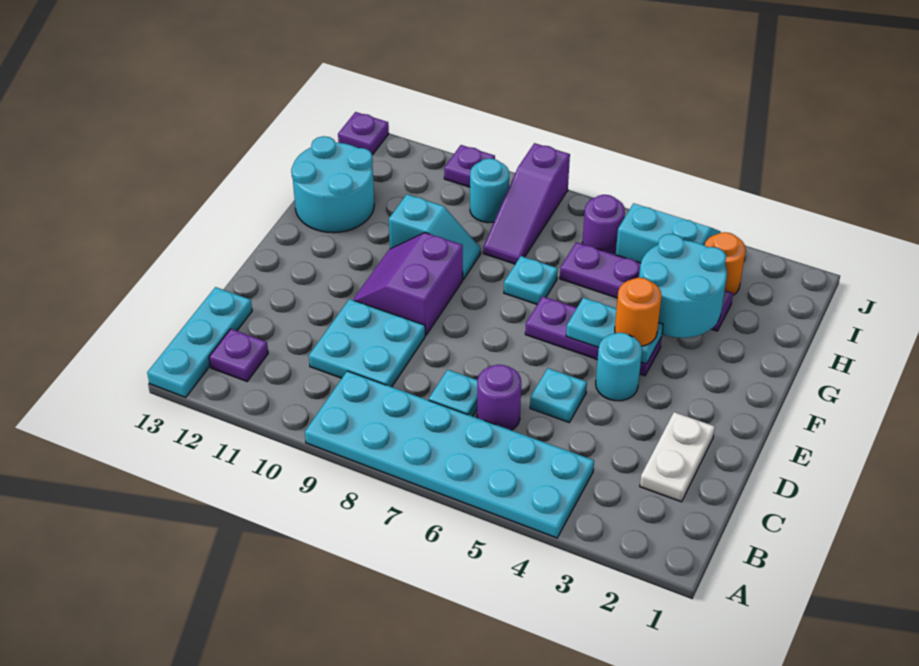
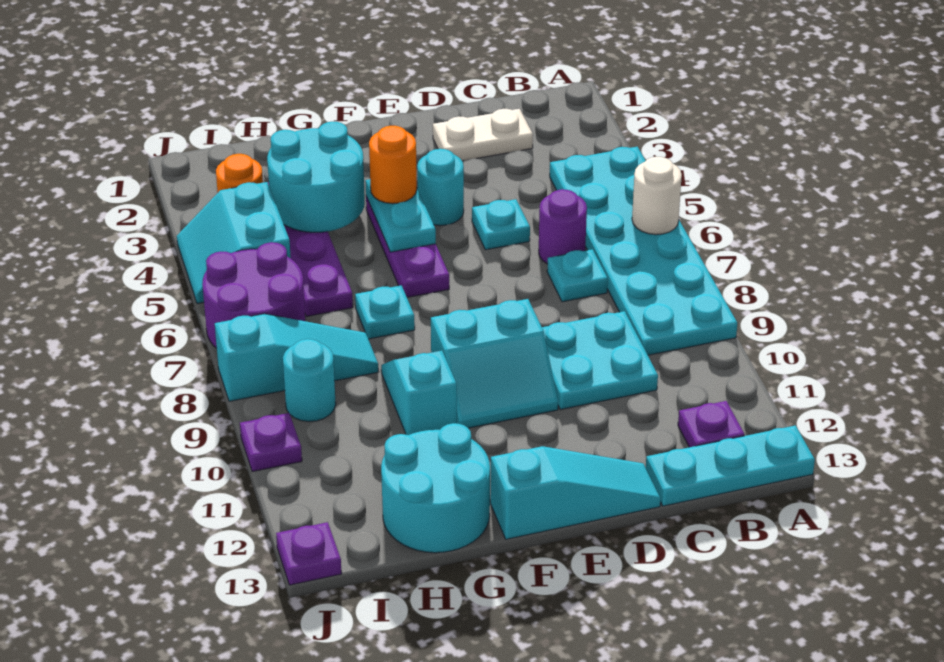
none -> white round brick A6 level 2
none -> cyan slope D13:F13 level 1 top F
purple slope E9:F10 level 1 top 9 -> cyan slope E9:F10 level 1 top 9
purple slope H8:J8 level 1 top J -> cyan slope H8:J8 level 1 top J
purple round brick I6 level 1 -> purple round brick I6:J7 level 1

